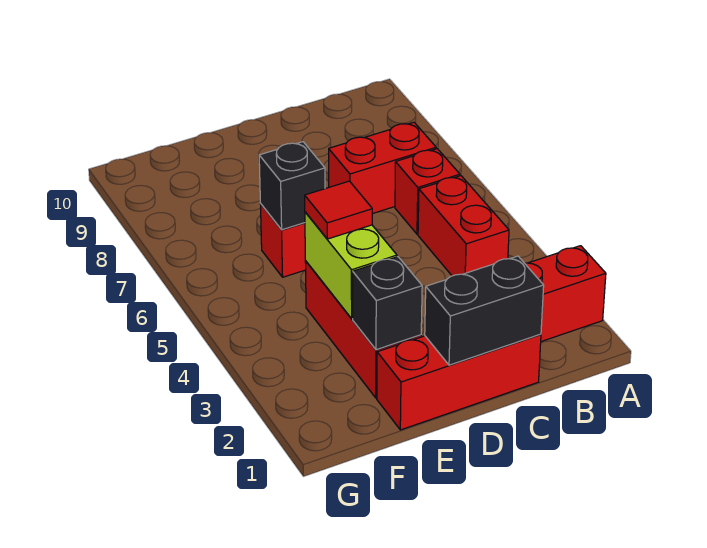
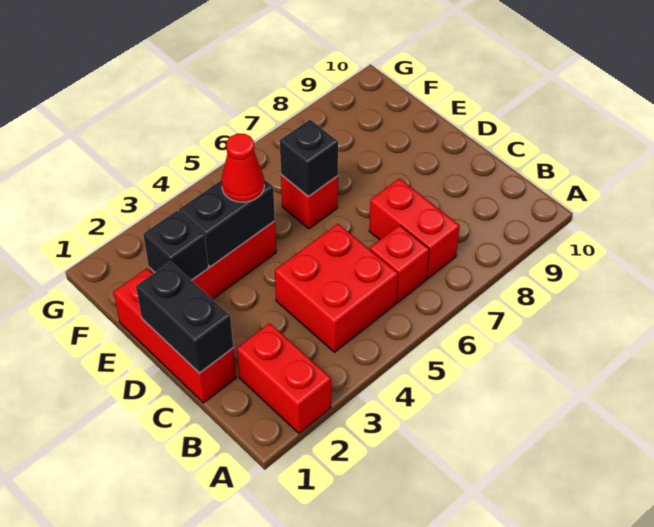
red brick B4:B5 level 1 -> red brick B4:C5 level 1
lime brick E3:E4 level 2 -> black brick E3:E4 level 2
red tile E4 level 3 -> red cone E4 level 3

